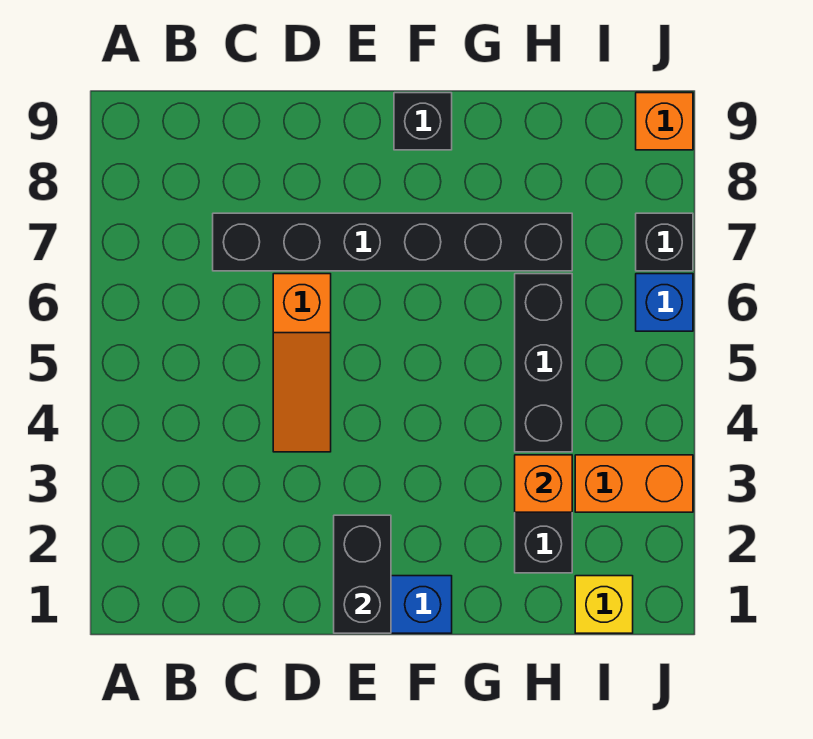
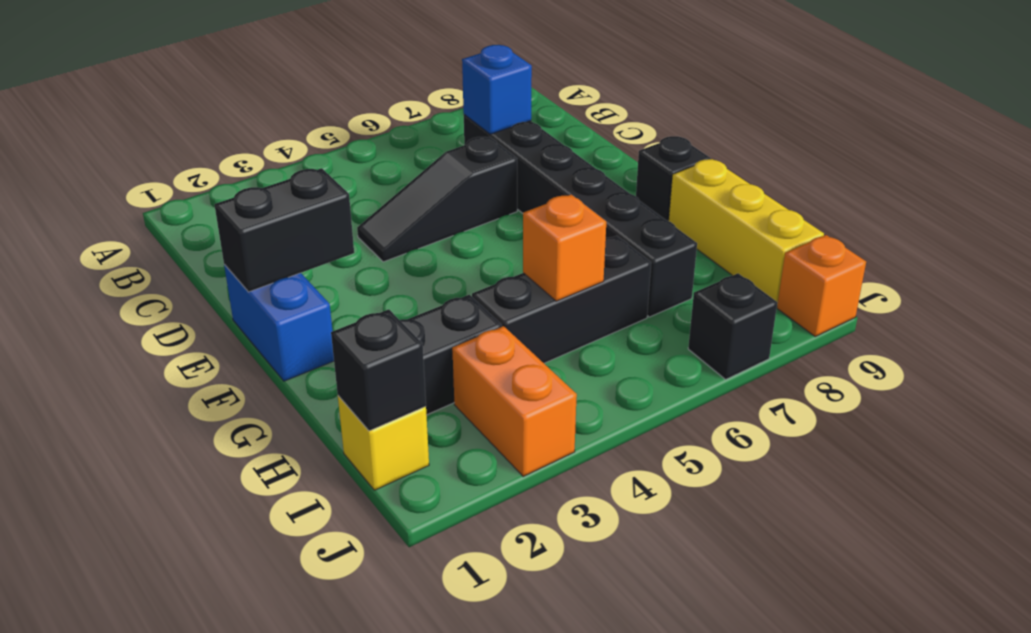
orange slope D4:D6 level 1 top 6 -> black slope D4:D6 level 1 top 6
none -> yellow brick G9:I9 level 1
orange brick H3 level 2 -> orange brick H5 level 2
none -> black brick I1 level 2
blue brick J6 level 1 -> blue brick C7 level 2

